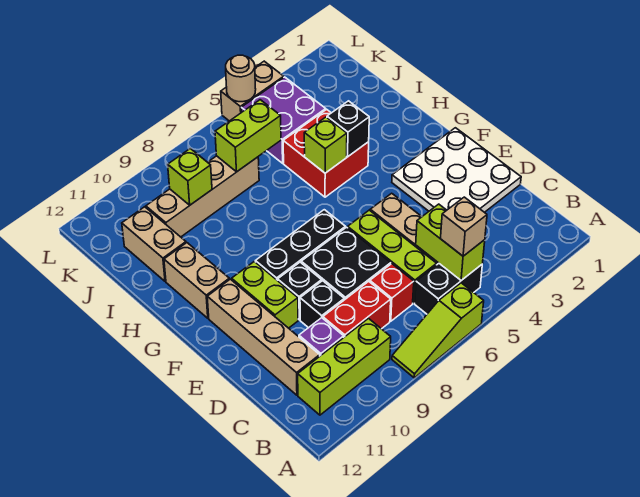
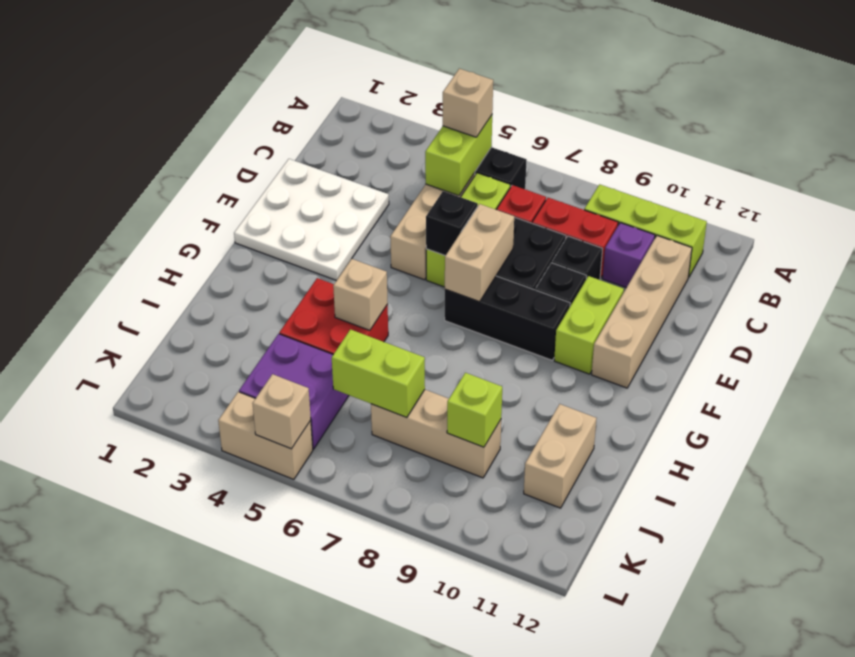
lime slope A6:A8 level 1 top 6 -> none
tan brick G11:H11 level 1 -> tan brick E7:F7 level 2
black brick H4 level 2 -> black brick E6 level 2
lime brick H5 level 2 -> tan brick H5 level 2
tan brick J7:J10 level 1 -> tan brick J7:J9 level 1
tan round brick L5 level 2 -> tan brick L5 level 2

